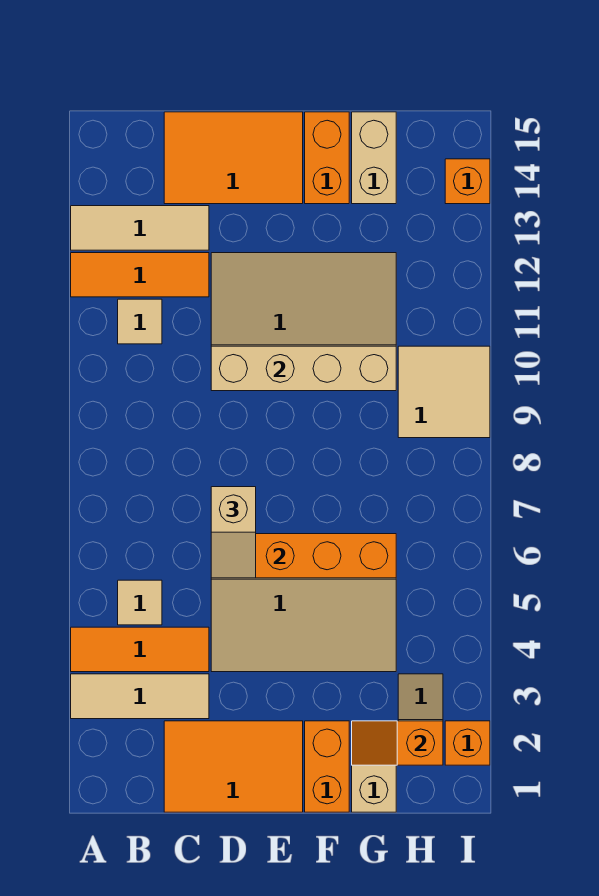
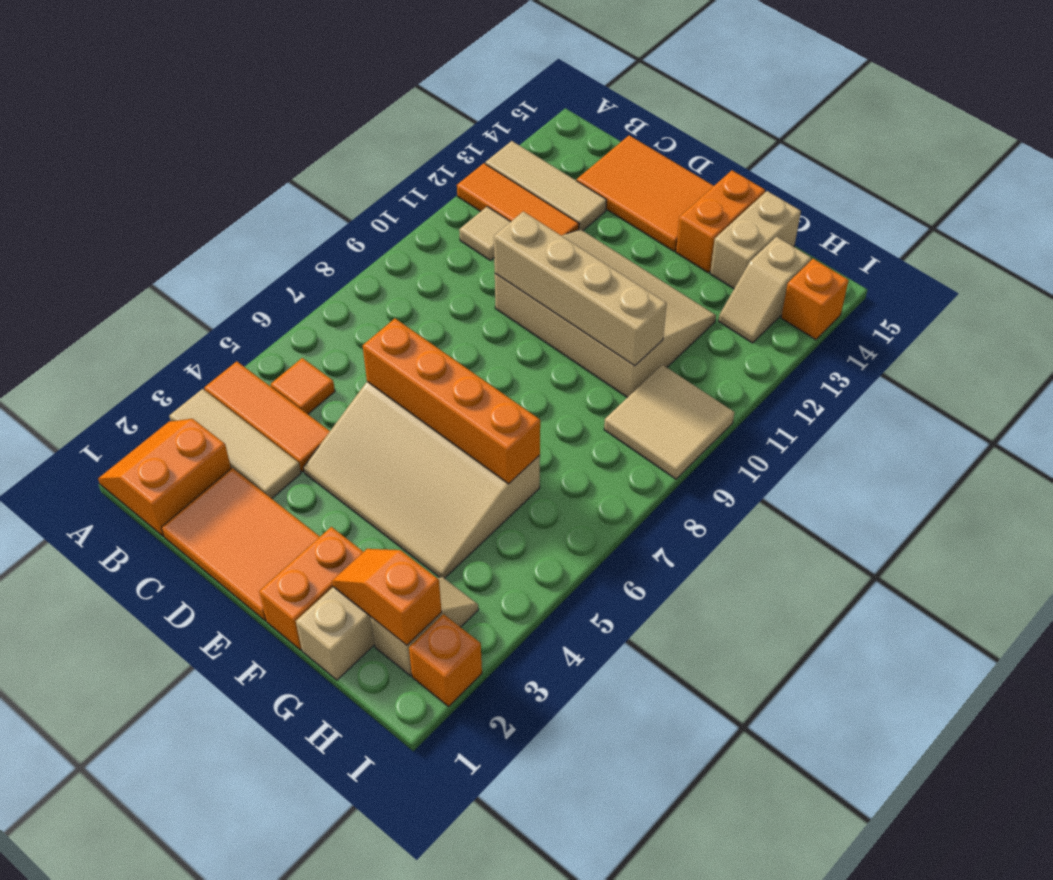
none -> orange slope A1:B2 level 1 top B
tan tile B5 level 1 -> orange tile B5 level 1
tan slope D6:D7 level 3 top 7 -> tan slope H13:H14 level 1 top 14

